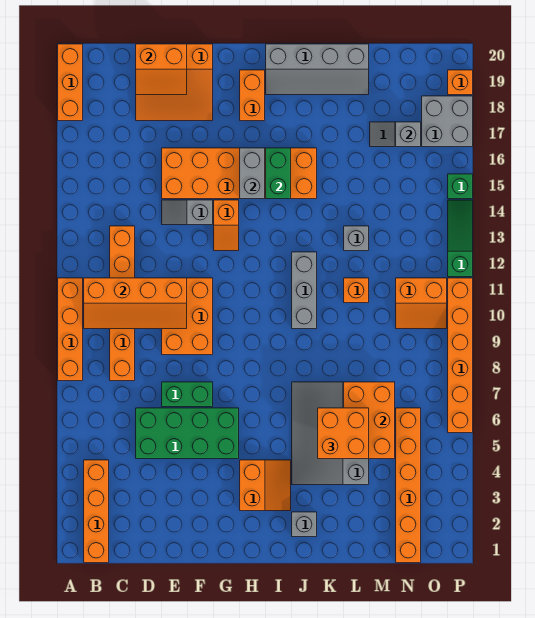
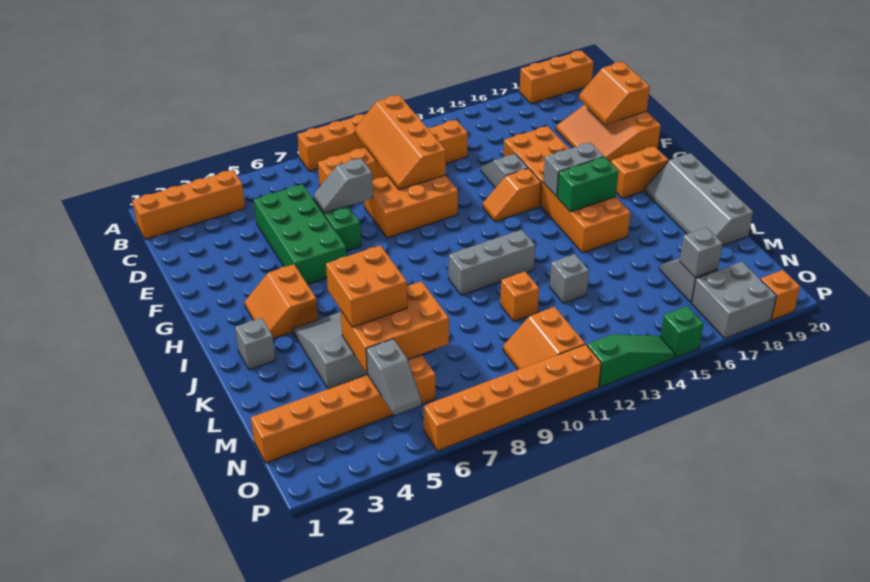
none -> grey slope E7:E8 level 2 top 8
orange slope H3:I4 level 1 top H -> orange slope H3:I4 level 1 top 4
none -> grey slope N5:O5 level 2 top N

